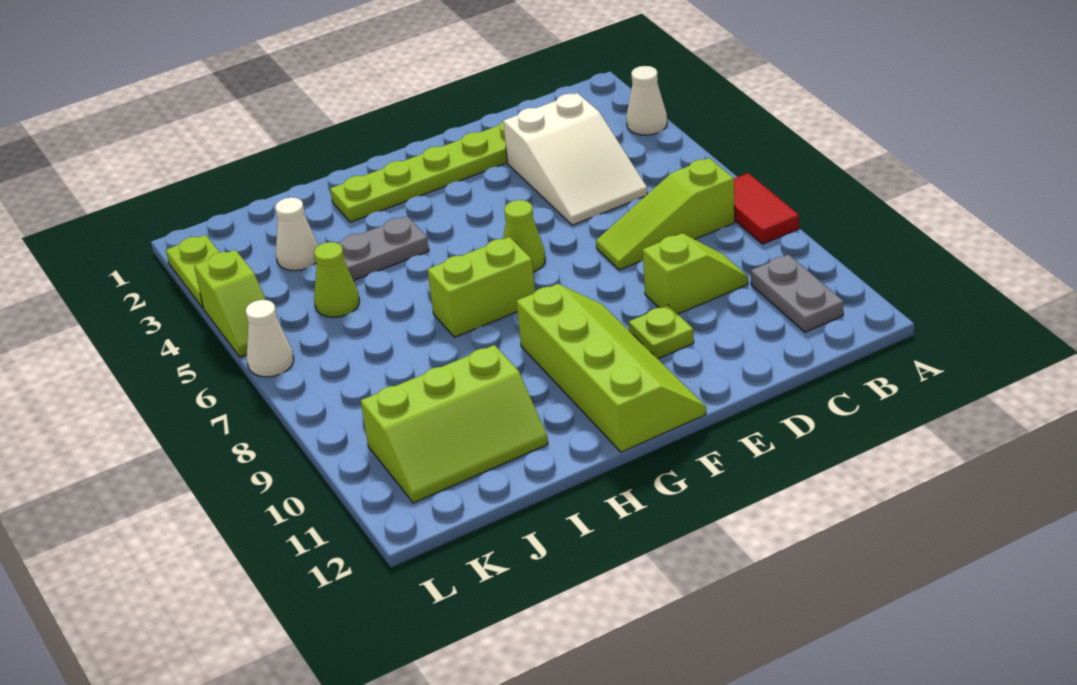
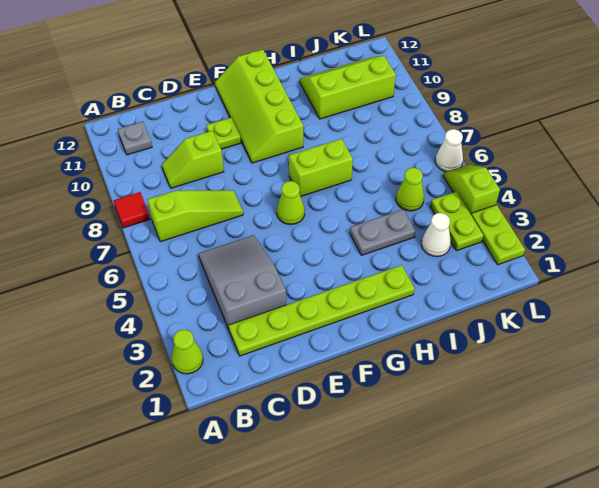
none -> lime cone A2 level 1
white cone A3 level 1 -> none
red tile A7:A8 level 1 -> red tile A8 level 1
grey plate B10:B11 level 1 -> grey plate B11 level 1
white slope C3:D5 level 1 top 3 -> grey slope C3:D5 level 1 top 3
none -> lime plate K3:K4 level 1

